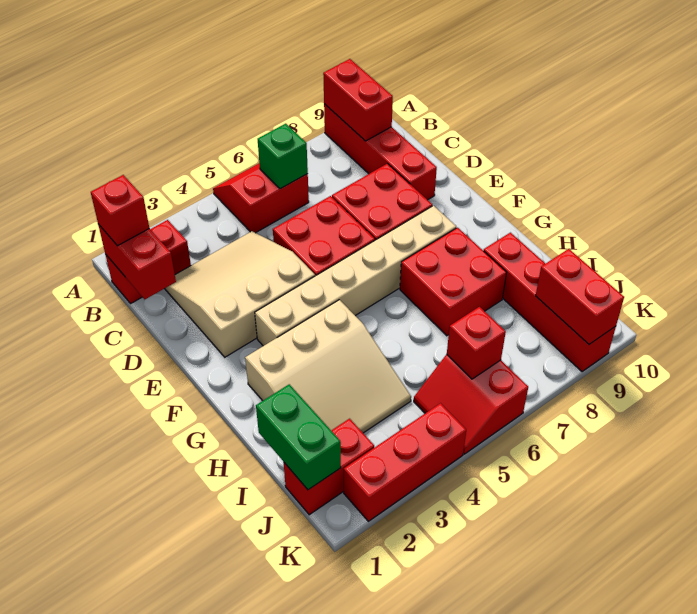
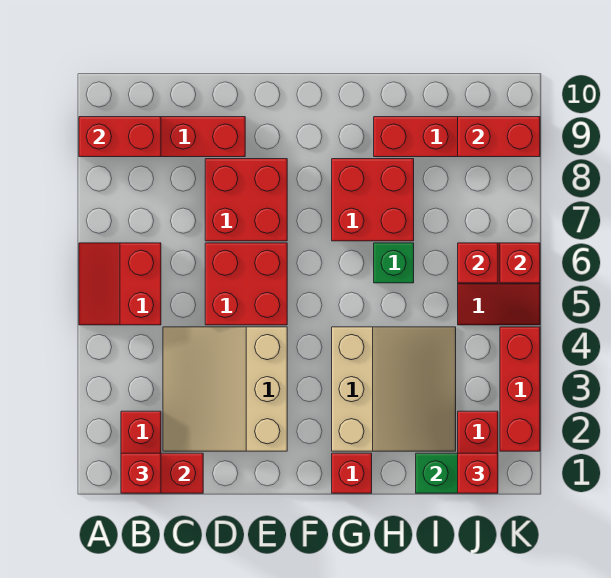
green brick B6 level 2 -> green brick H6 level 1
tan brick F3:F8 level 1 -> none
none -> red brick G1 level 1
none -> red brick J1 level 3
none -> red brick K6 level 2

